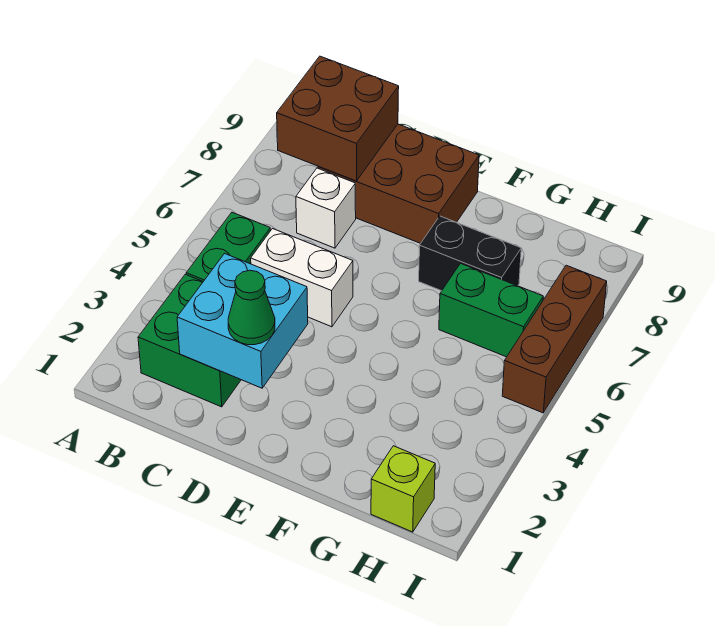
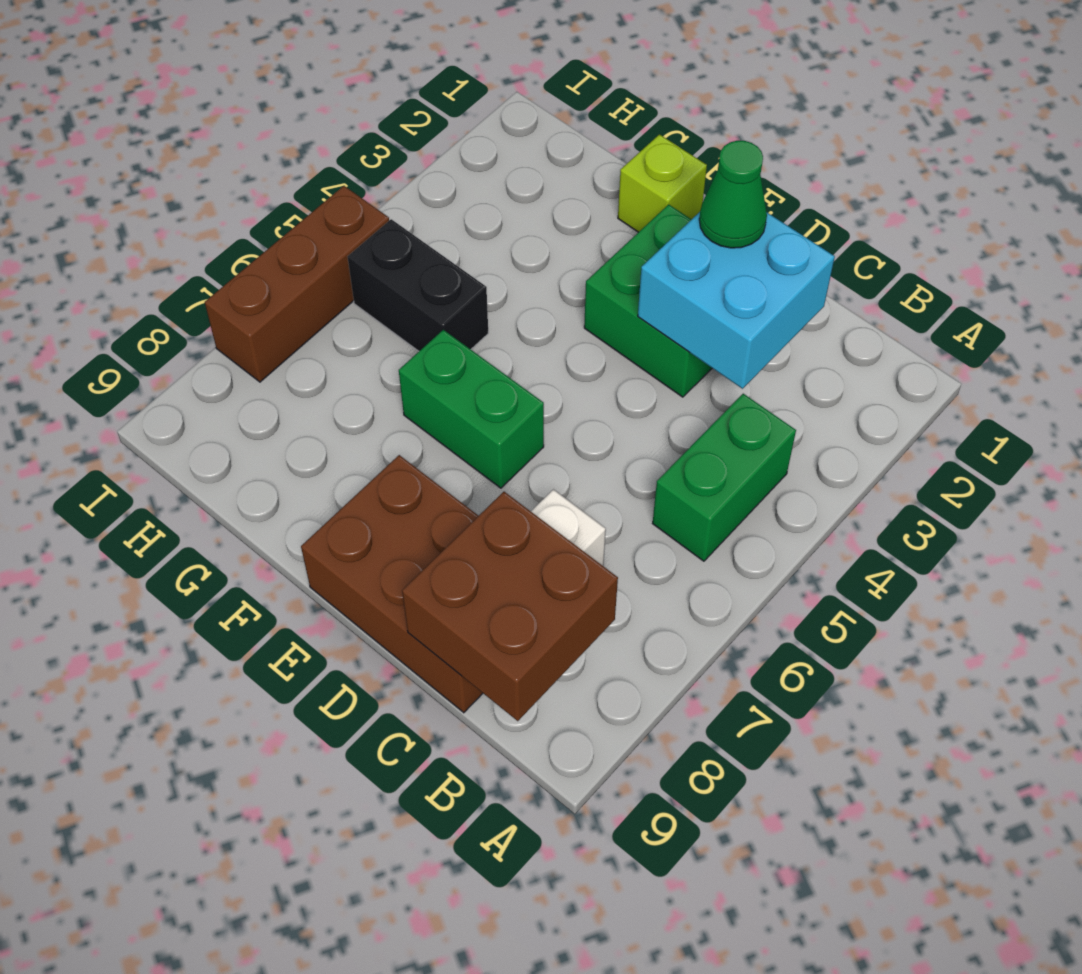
green brick B2:C3 level 1 -> green brick D2:E3 level 1
white brick C5:D5 level 1 -> none
black brick F7:G7 level 1 -> black brick G5:H5 level 1
green brick G6:H6 level 1 -> green brick E6:F6 level 1
lime brick H1 level 1 -> lime brick F1 level 1

